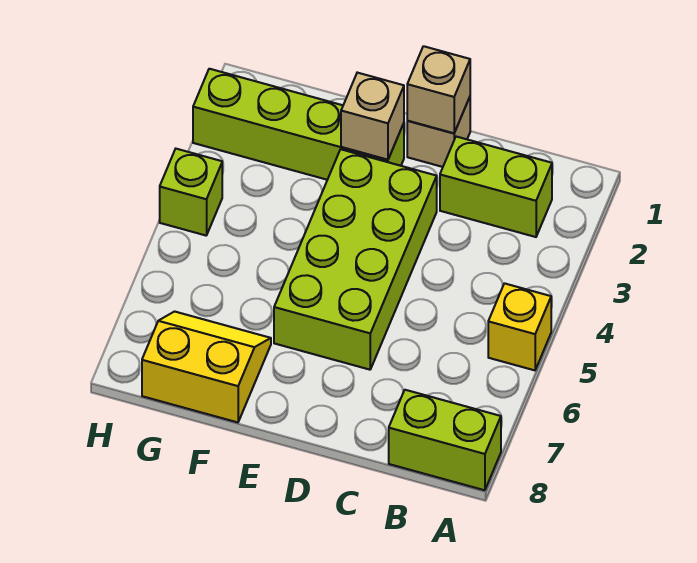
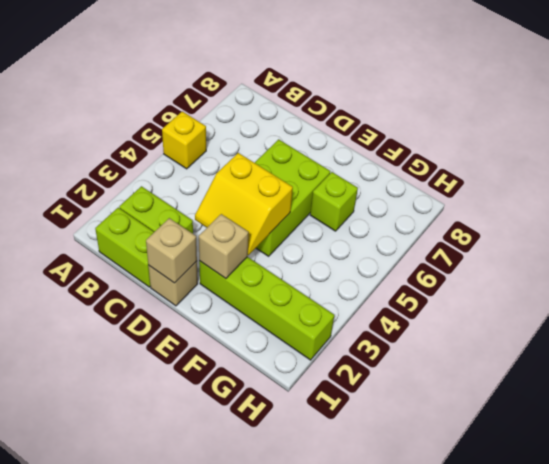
lime brick A8:B8 level 1 -> lime brick B1:C1 level 1
lime brick D3:E6 level 1 -> lime brick D4:E6 level 1
yellow slope F7:G8 level 1 top 8 -> yellow slope D3:E4 level 2 top 4
lime brick H4 level 1 -> lime brick F6 level 1

